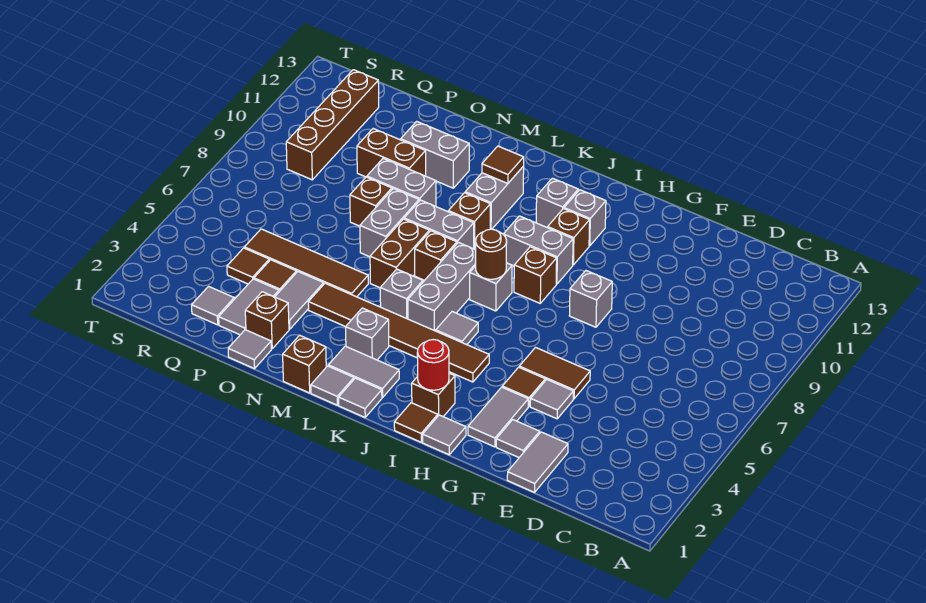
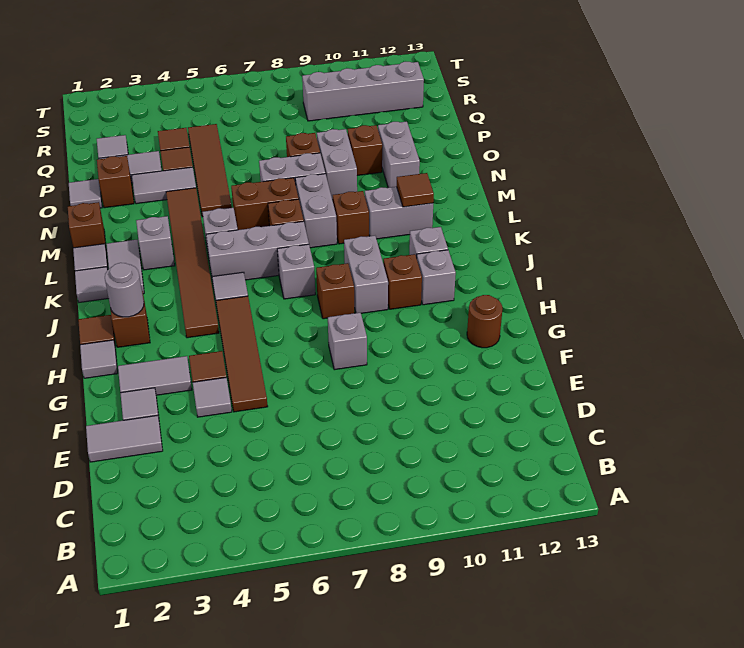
brown tile F5:G5 level 1 -> brown tile F5:I5 level 1
red round brick I2 level 2 -> grey round brick I2 level 2
brown round brick J7 level 2 -> brown round brick G12 level 1
brown brick O10:P10 level 1 -> brown brick O10 level 1
brown brick R9:R12 level 1 -> grey brick R9:R12 level 1

